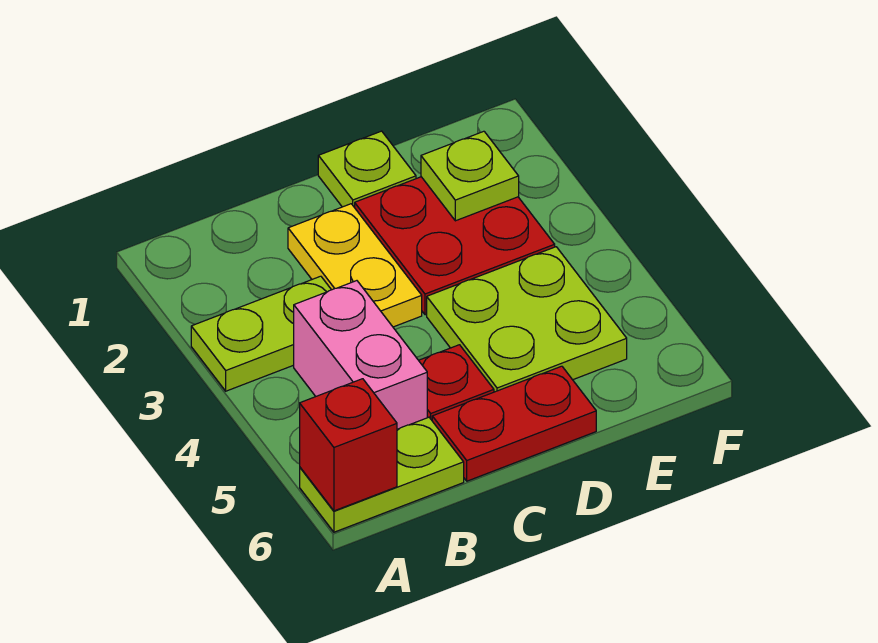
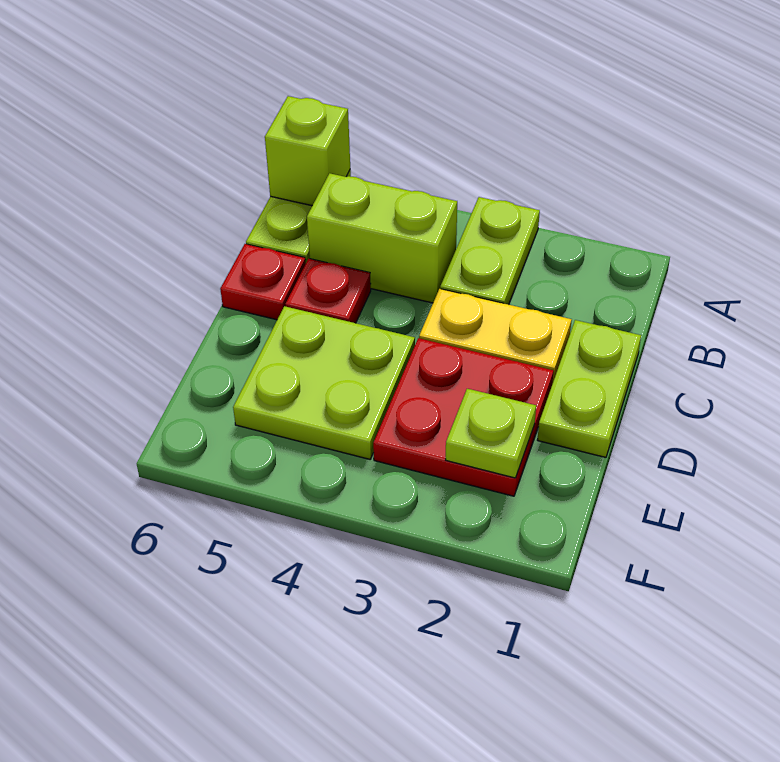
red brick A6 level 2 -> lime brick A6 level 2
pink brick B4:B5 level 1 -> lime brick B4:B5 level 1
red plate C6:D6 level 1 -> red plate C6 level 1
lime plate D1 level 1 -> lime plate C1:D1 level 1

